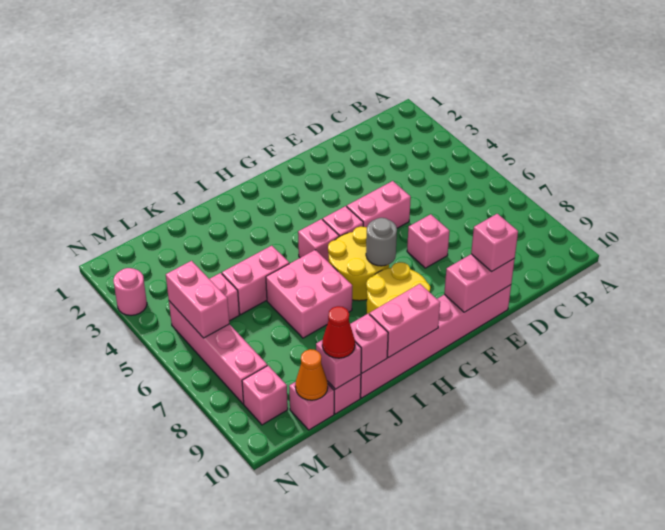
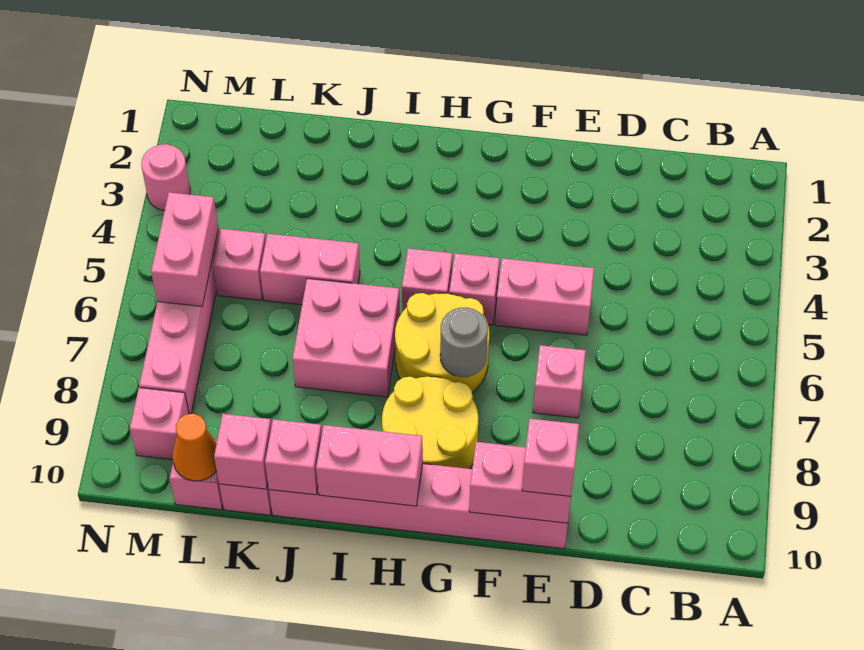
red cone K10 level 3 -> none

